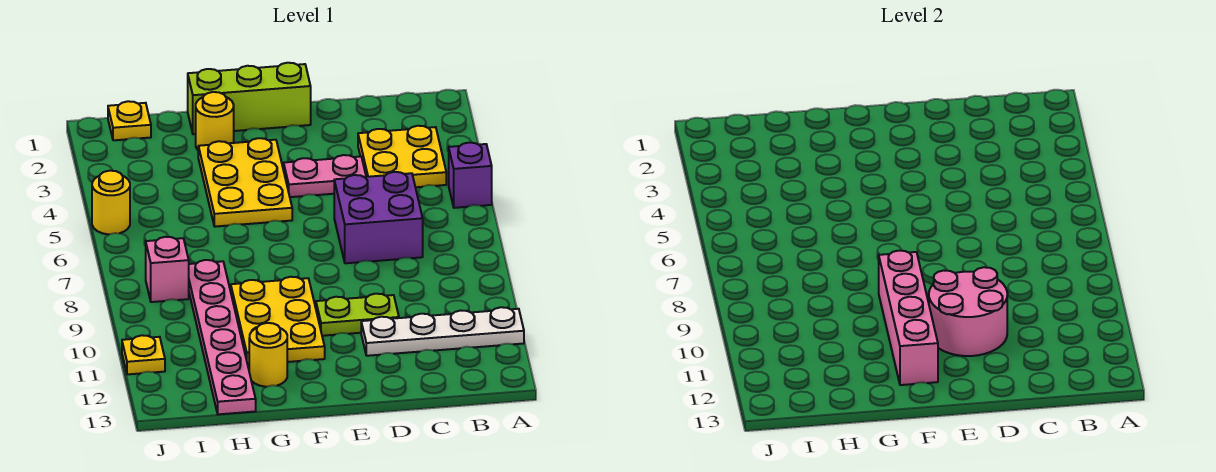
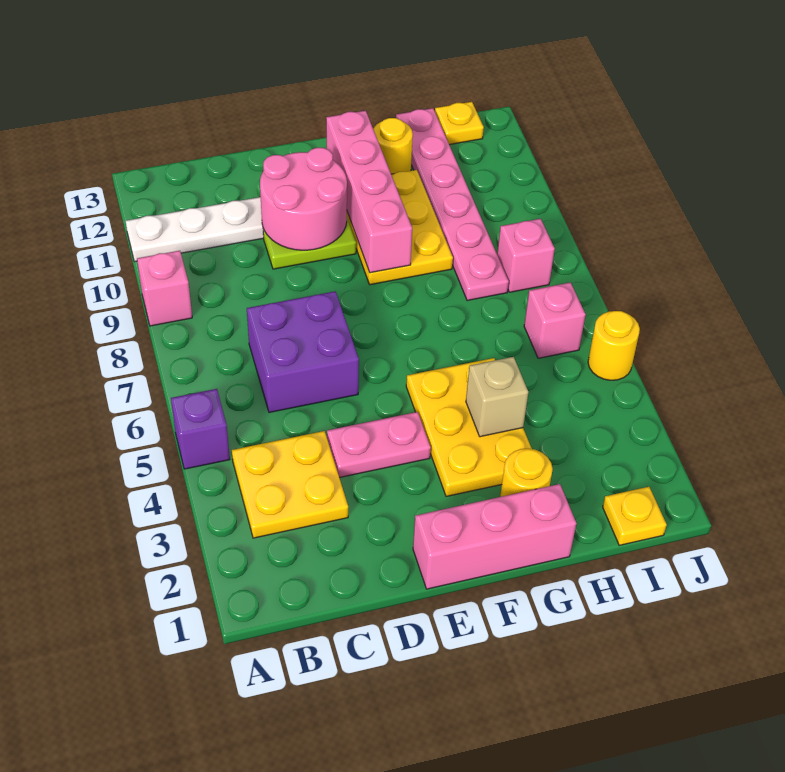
none -> pink brick A9 level 1
lime brick E1:G1 level 1 -> pink brick E1:G1 level 1
none -> tan brick G4 level 2
none -> pink brick I6 level 1
yellow plate J11 level 1 -> yellow plate I13 level 1

